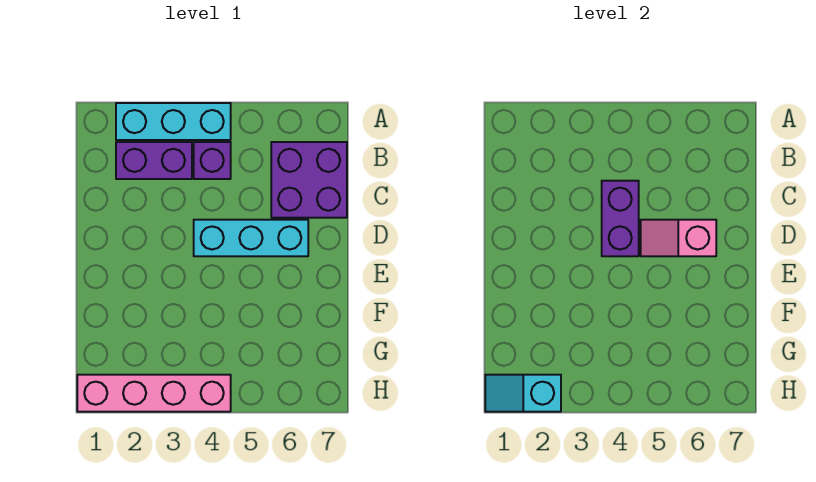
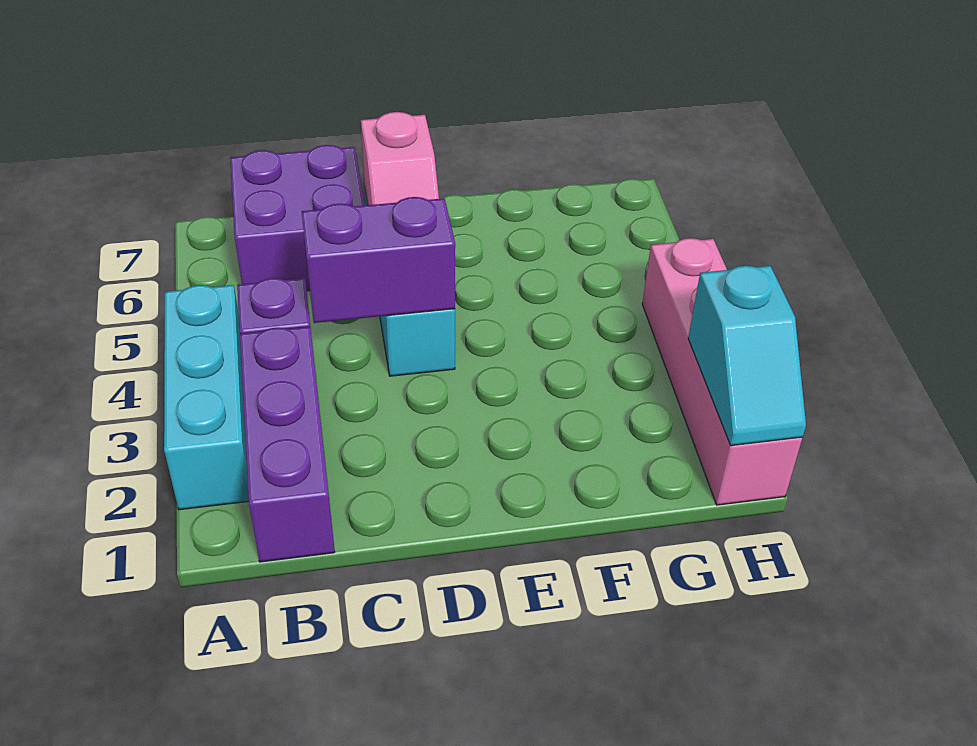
purple brick B2:B3 level 1 -> purple brick B1:B3 level 1

